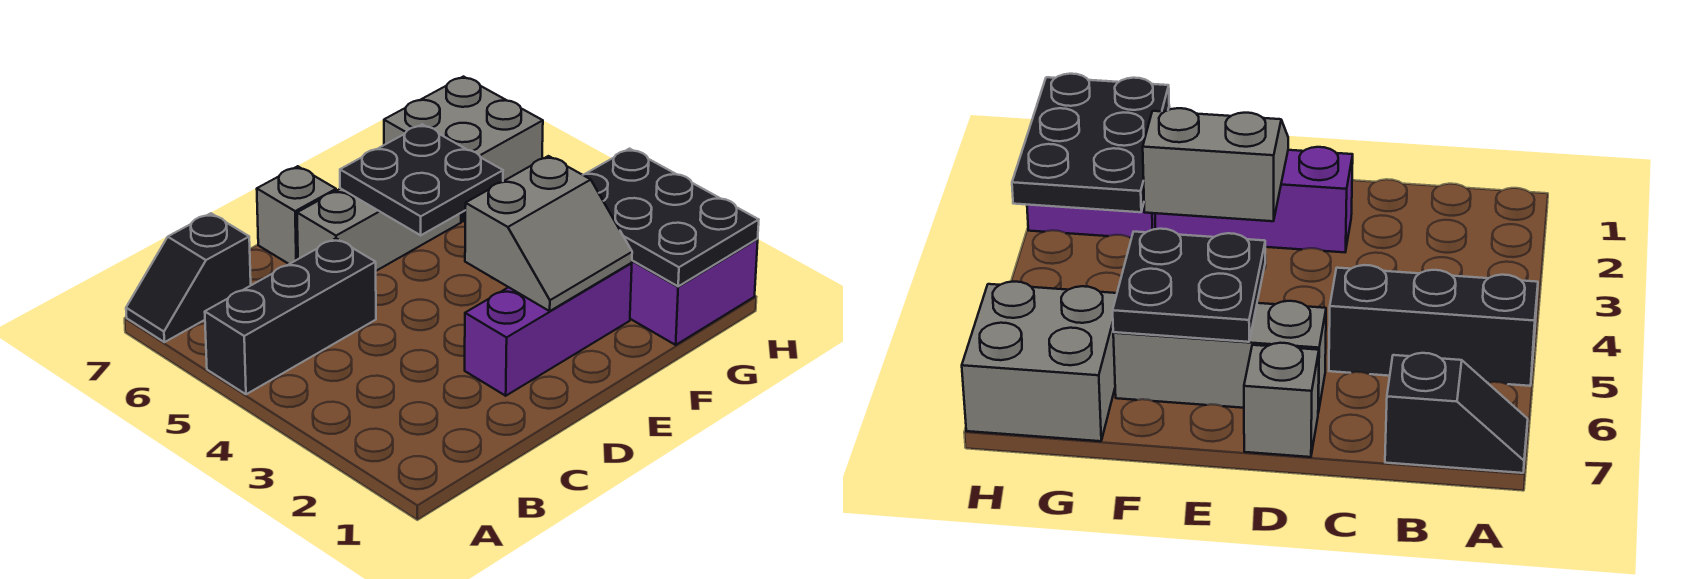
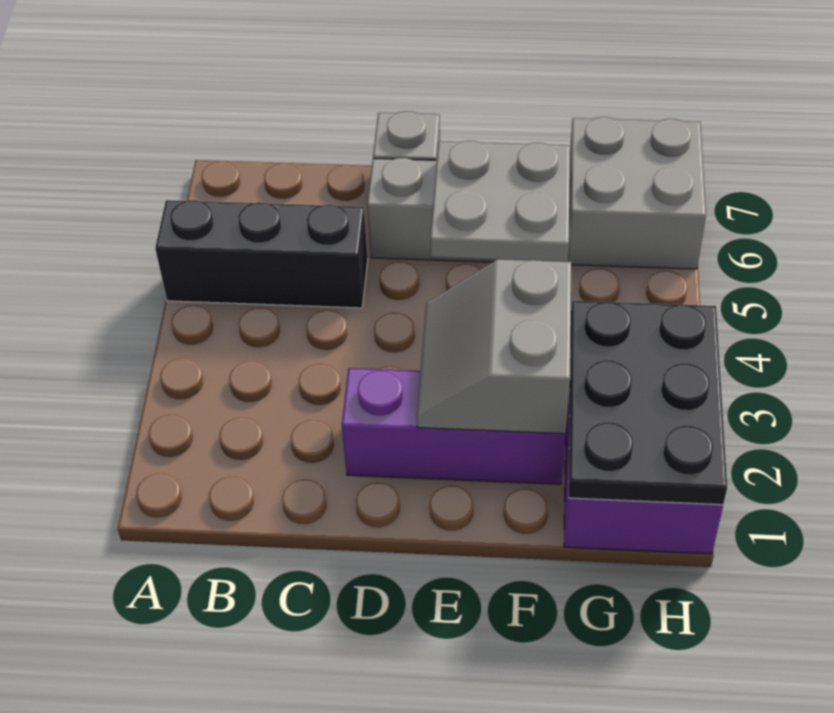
black slope A7:B7 level 1 top B -> none
grey slope E2:F3 level 2 top 3 -> grey slope E2:F3 level 2 top F
black plate E5:F6 level 2 -> grey plate E5:F6 level 2

